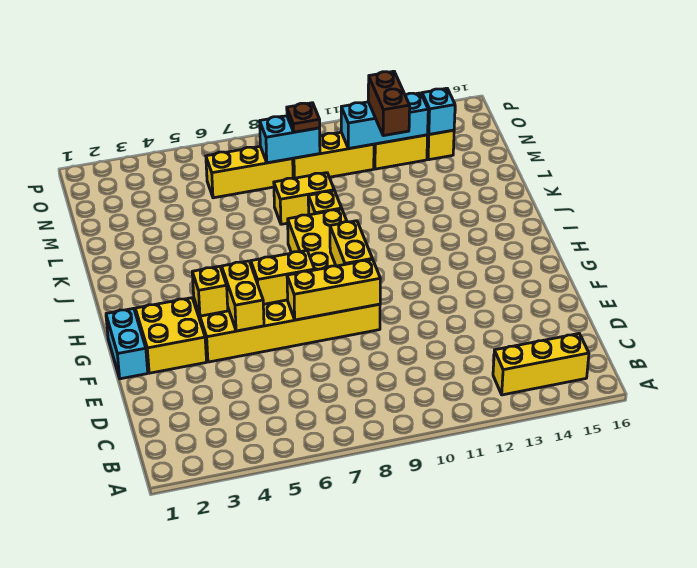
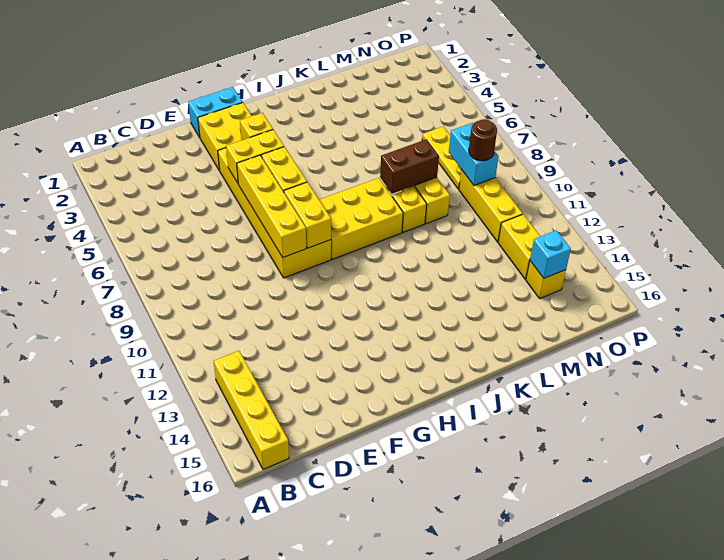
yellow brick B13:B15 level 1 -> yellow brick B13:B16 level 1
yellow brick F7:F9 level 2 -> yellow brick F6:F9 level 2
yellow brick G9:H9 level 2 -> yellow brick G8:G9 level 2
brown brick M12:N12 level 3 -> brown brick K8:L8 level 2
yellow brick N6:N8 level 1 -> yellow plate N6:N8 level 1
brown plate N9 level 3 -> brown round brick N9 level 3
cyan brick N11:N13 level 2 -> none

